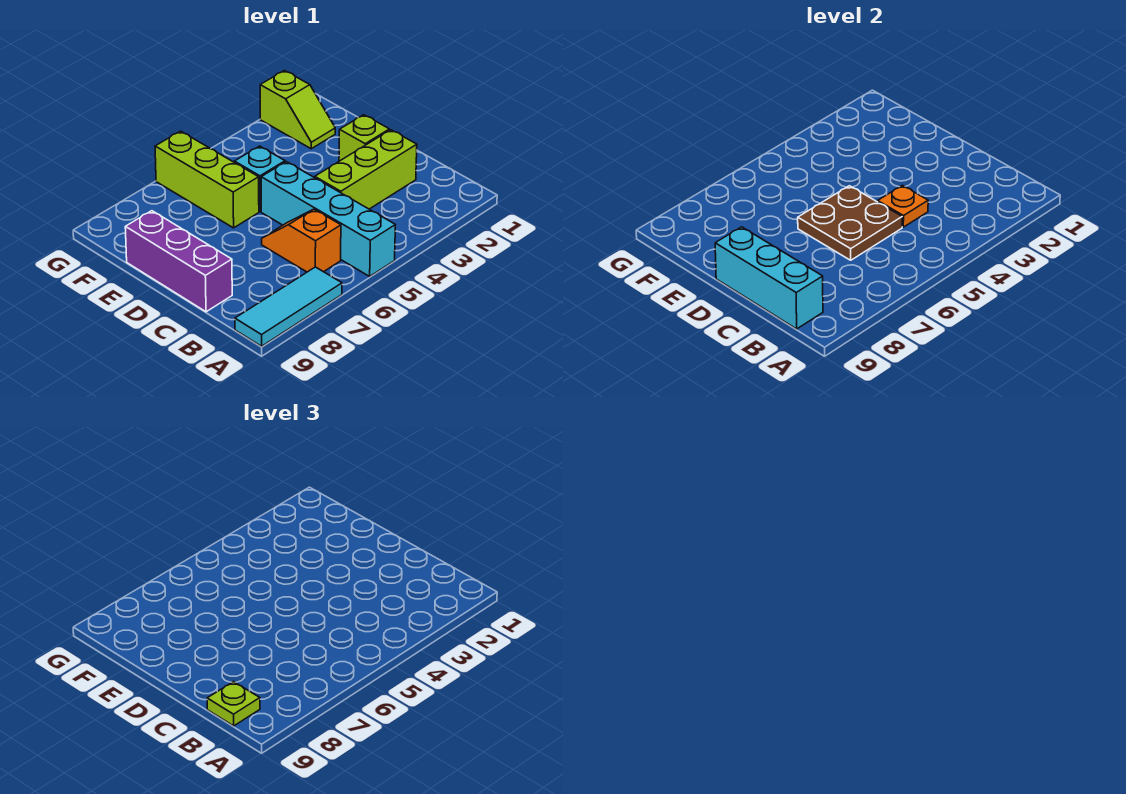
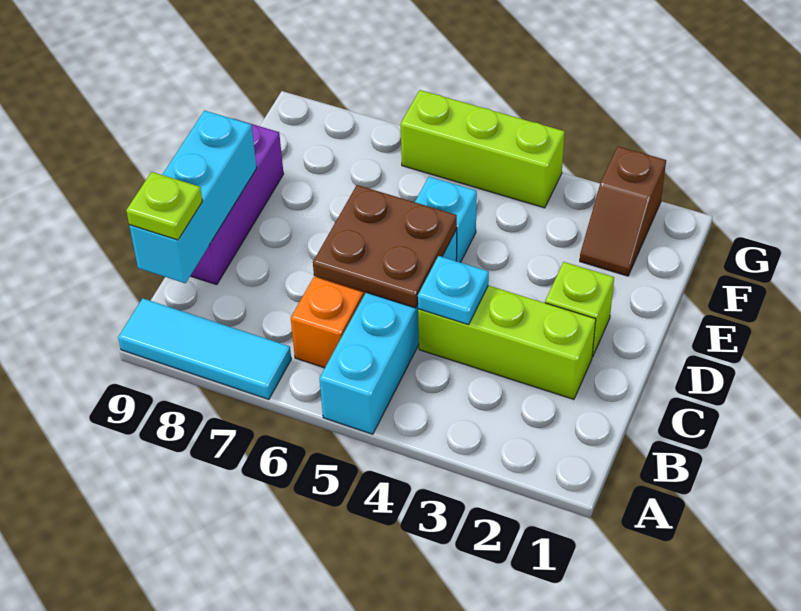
orange plate C4 level 2 -> cyan plate C4 level 2
lime brick E6:G6 level 1 -> lime brick G4:G6 level 1
lime slope F2:G2 level 1 top G -> brown slope F2:G2 level 1 top G

